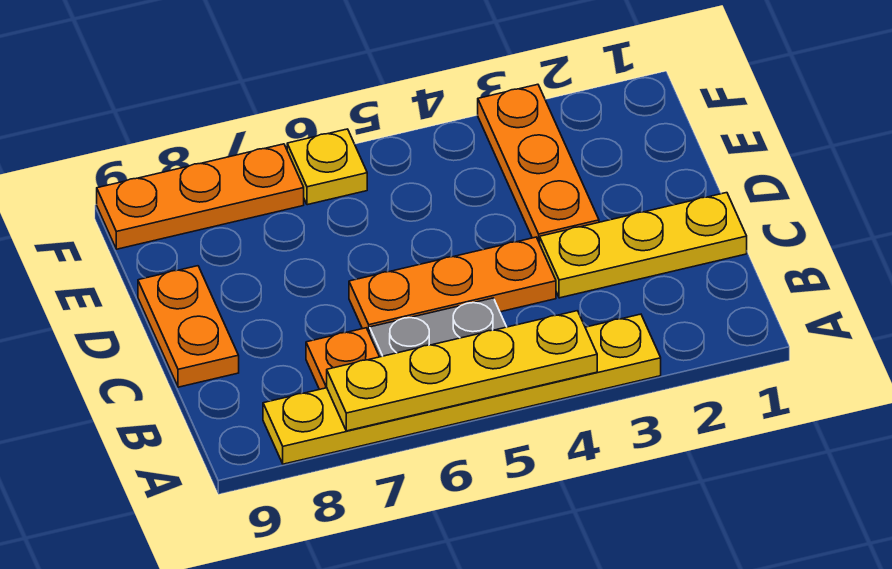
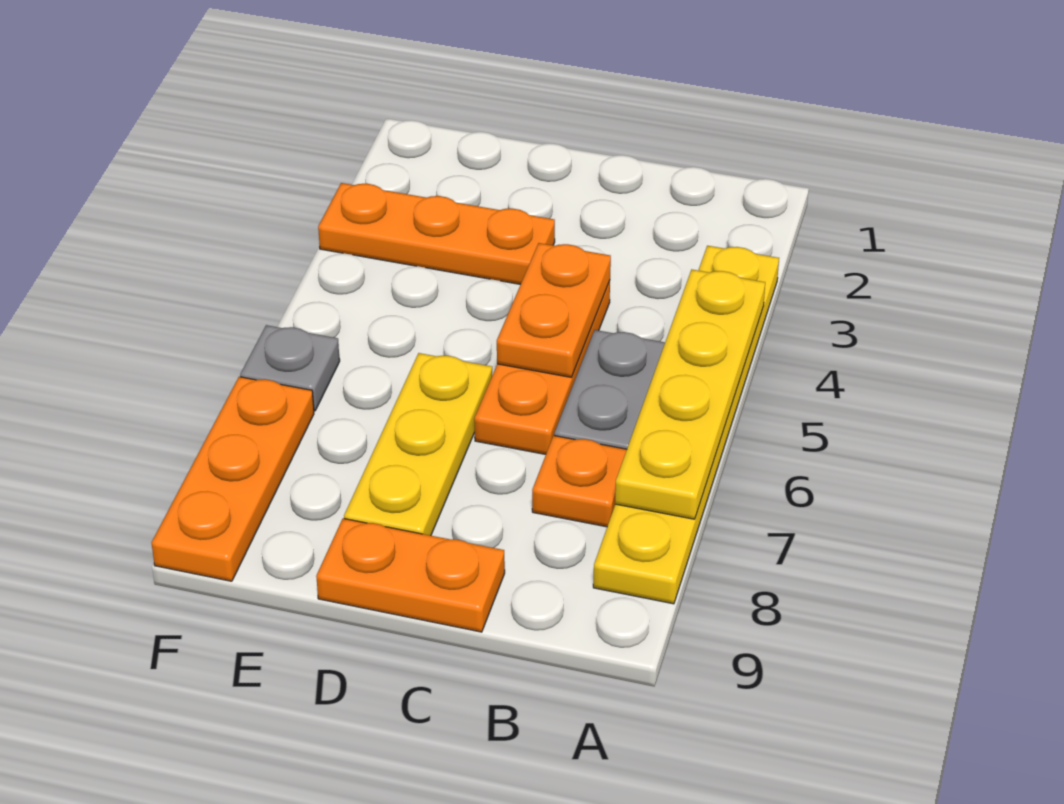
yellow plate C1:C3 level 1 -> yellow plate D6:D8 level 1
none -> orange plate C4:C5 level 2
yellow plate F6 level 1 -> grey plate F6 level 1

